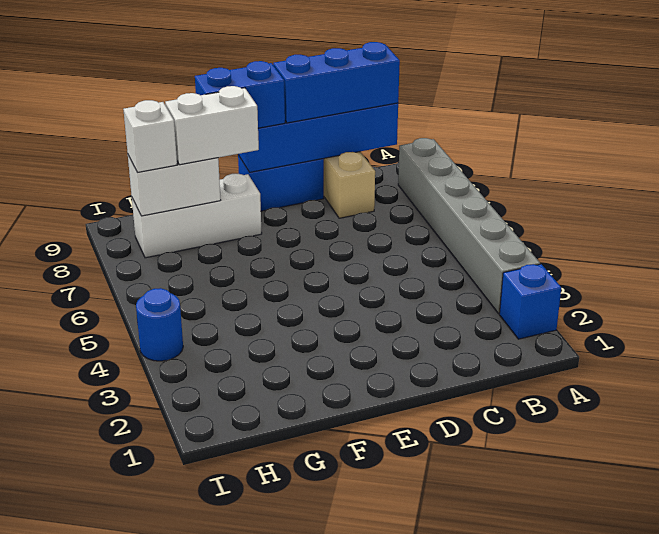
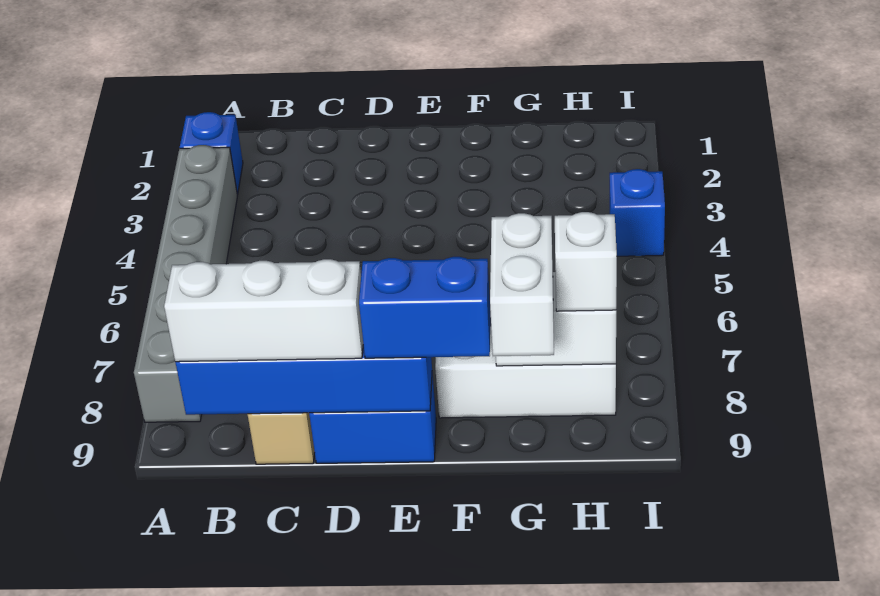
blue brick B9:D9 level 3 -> white brick B9:D9 level 3
white brick F8:G8 level 3 -> white brick G8:G9 level 3
blue round brick I4 level 1 -> blue brick I4 level 1

